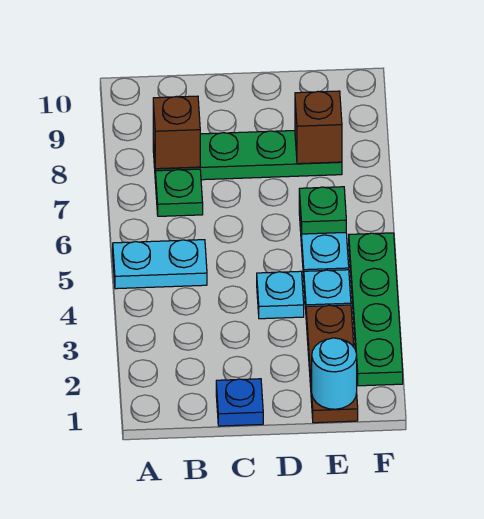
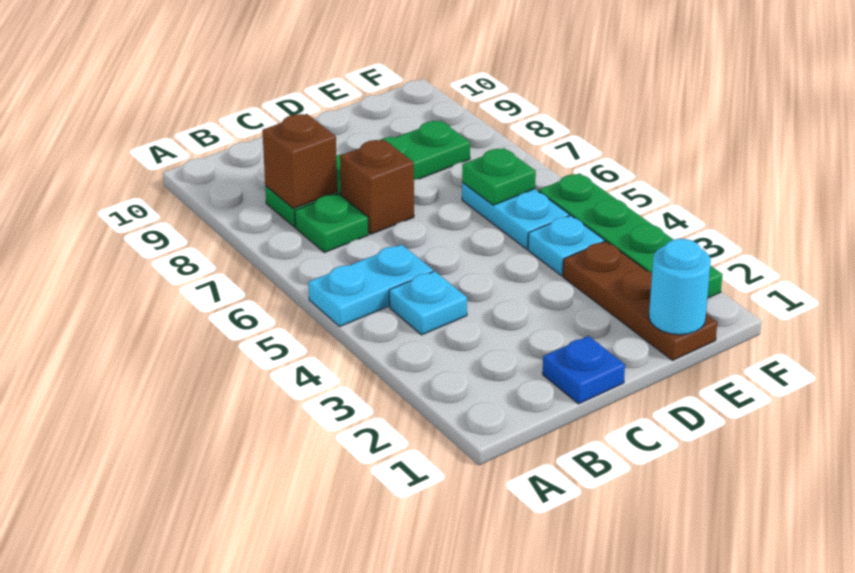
cyan plate D4 level 1 -> cyan plate B4 level 1
brown brick E8 level 2 -> brown brick C7 level 1

